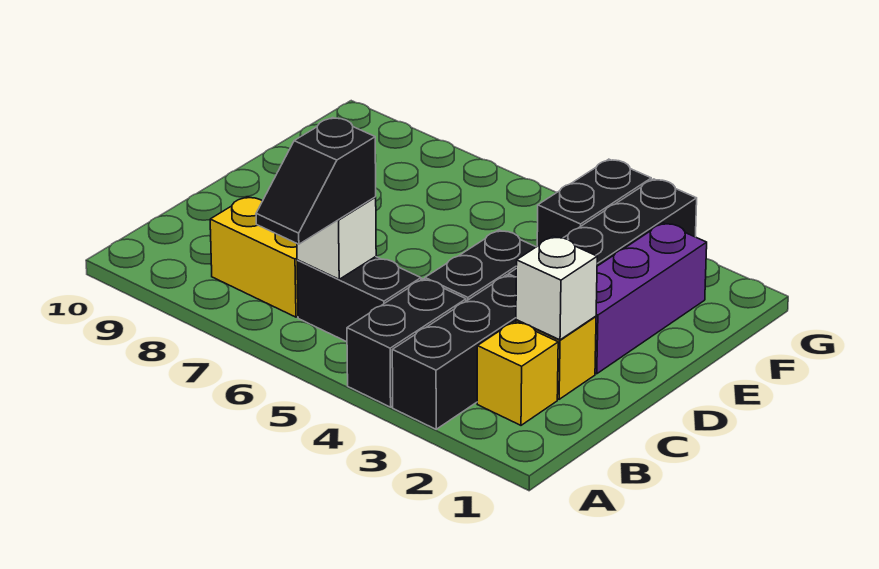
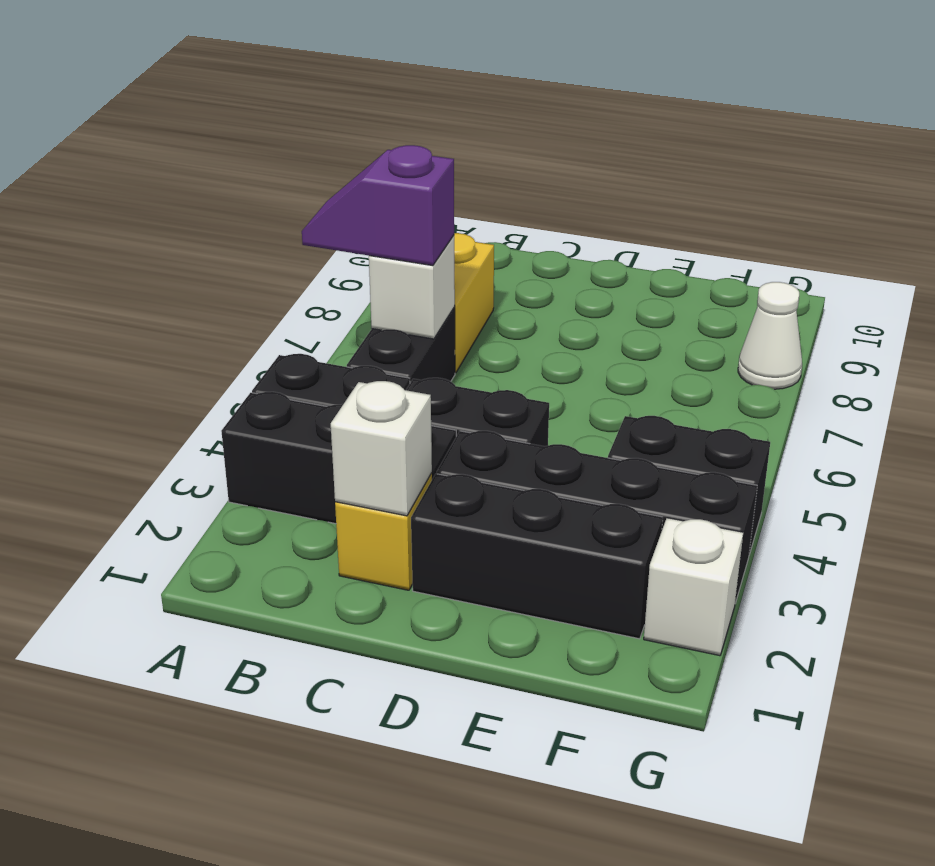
black slope A6:B6 level 3 top B -> purple slope A6:B6 level 3 top B
yellow brick B2 level 1 -> none
purple brick D2:F2 level 1 -> black brick D2:F2 level 1
none -> white brick G2 level 1
none -> white cone G8 level 1

